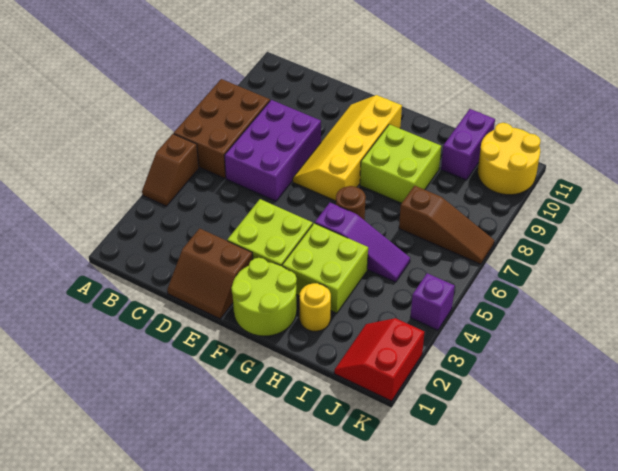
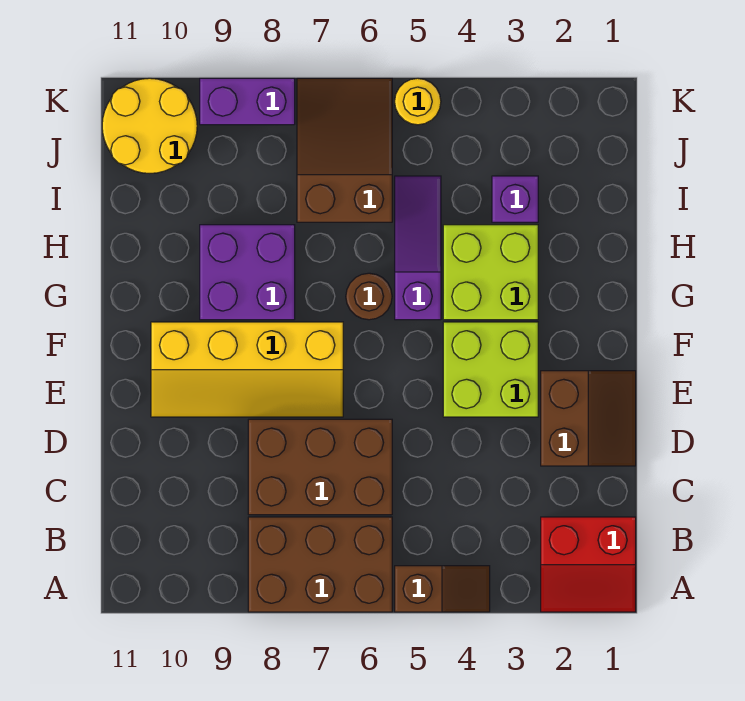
purple brick C6:D8 level 1 -> brown brick C6:D8 level 1
lime round brick F1:G2 level 1 -> none
lime brick G8:H9 level 1 -> purple brick G8:H9 level 1
yellow round brick H2 level 1 -> yellow round brick K5 level 1
brown slope I7:K7 level 1 top I -> brown slope I6:K7 level 1 top I
purple brick I10:I11 level 1 -> purple brick K8:K9 level 1
red slope J1:K2 level 1 top K -> red slope A1:B2 level 1 top B
purple brick K4 level 1 -> purple brick I3 level 1

